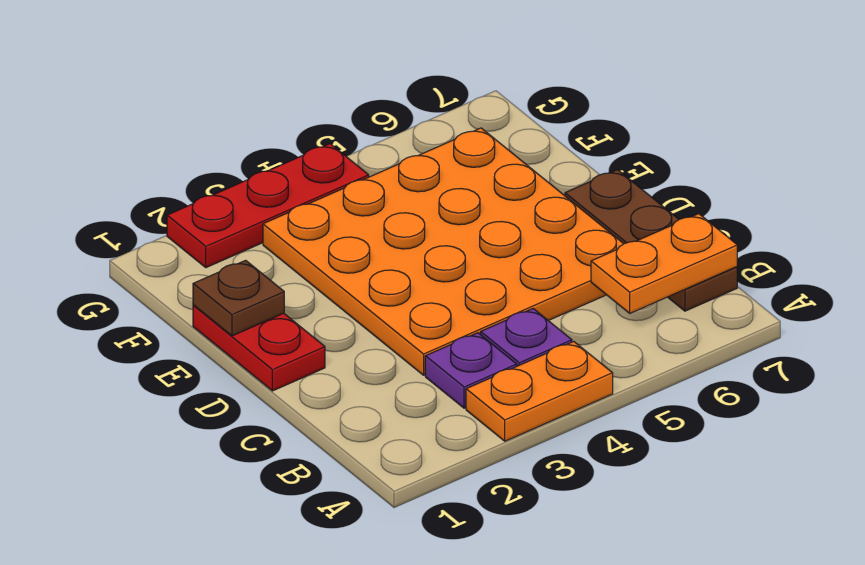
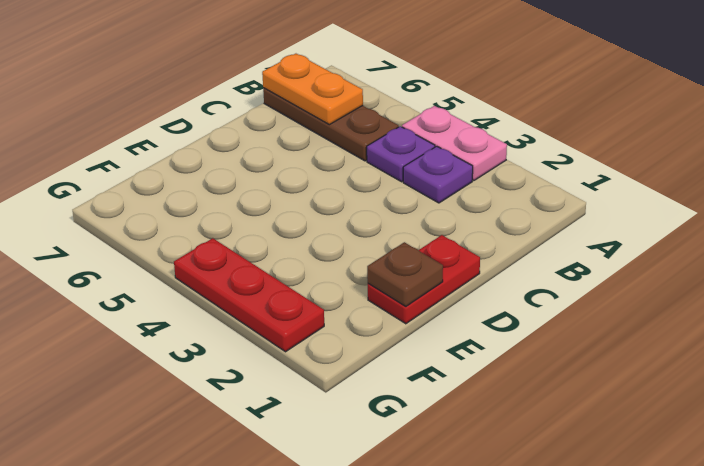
orange plate A3:A4 level 1 -> pink plate A3:A4 level 1
brown plate B7:D7 level 1 -> brown plate B5:B7 level 1
orange plate C3:F6 level 1 -> none

